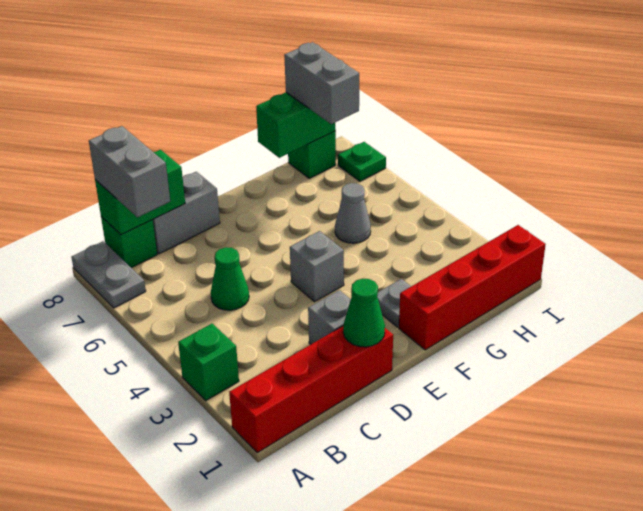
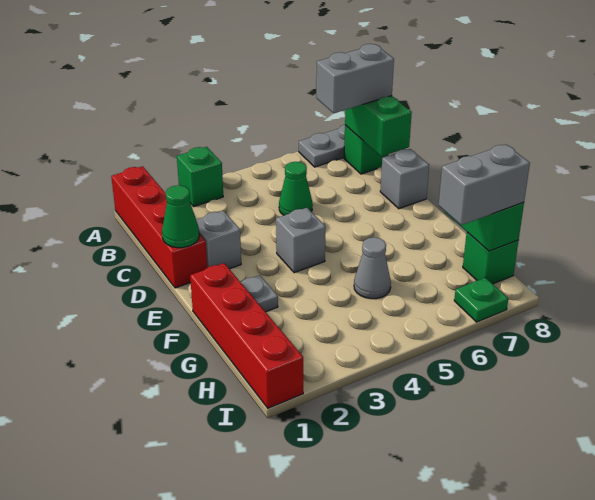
grey brick C8:D8 level 1 -> grey brick D8 level 1

